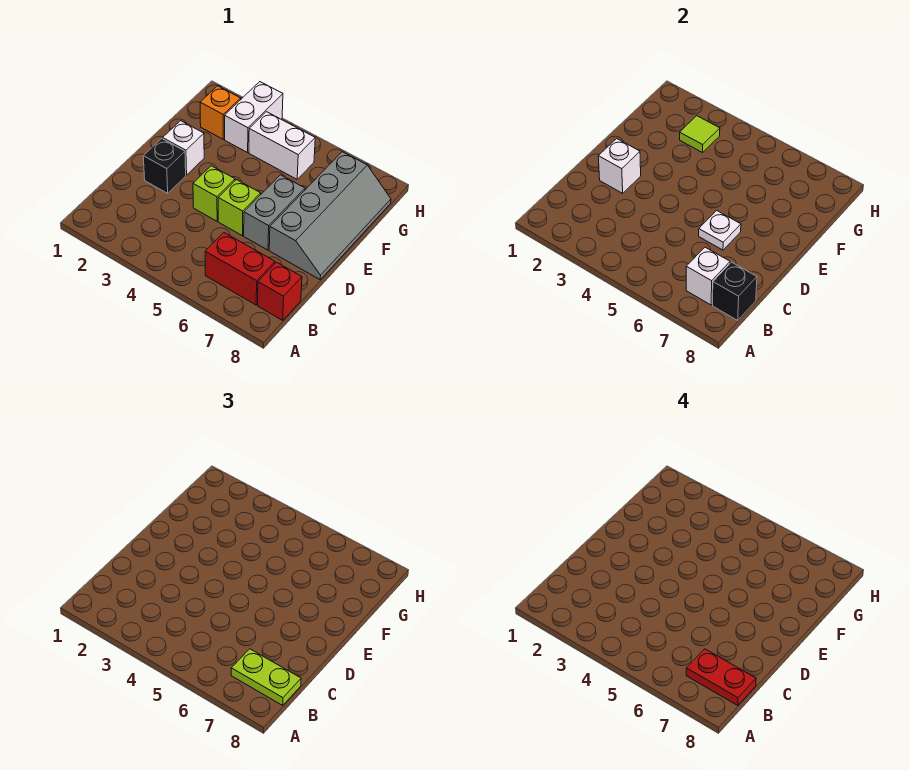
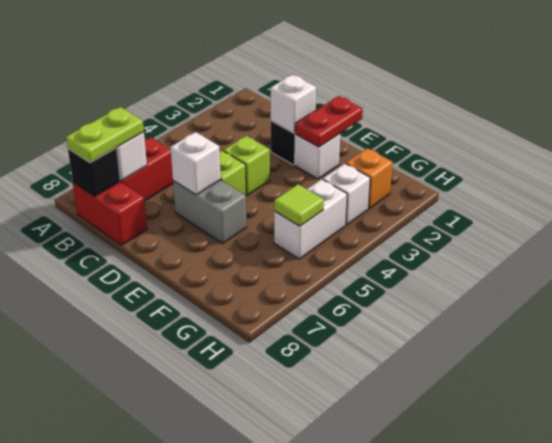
red plate B7:B8 level 4 -> red plate E1:E2 level 2
red brick B8 level 1 -> red brick B8:C8 level 1
white plate D6 level 2 -> white brick D6 level 2
grey slope D7:G8 level 1 top 7 -> none
white brick G3:H3 level 1 -> white brick G3 level 1
lime tile G3 level 2 -> lime tile G5 level 2

